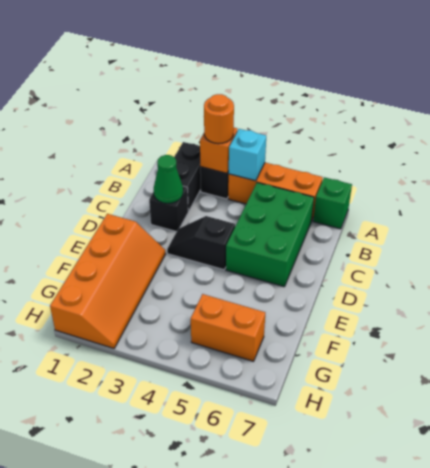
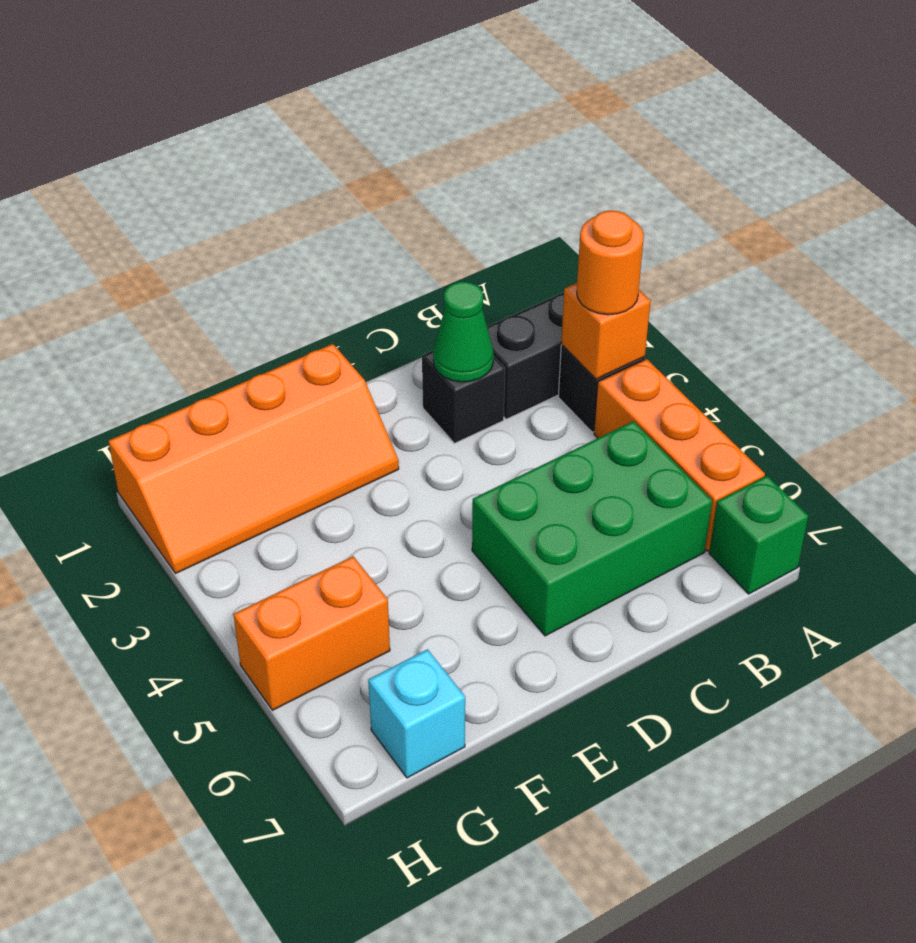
cyan brick A4 level 2 -> cyan brick G7 level 1
black slope D3:D4 level 1 top 4 -> none
orange brick G5:G6 level 1 -> orange brick G5:H5 level 1

